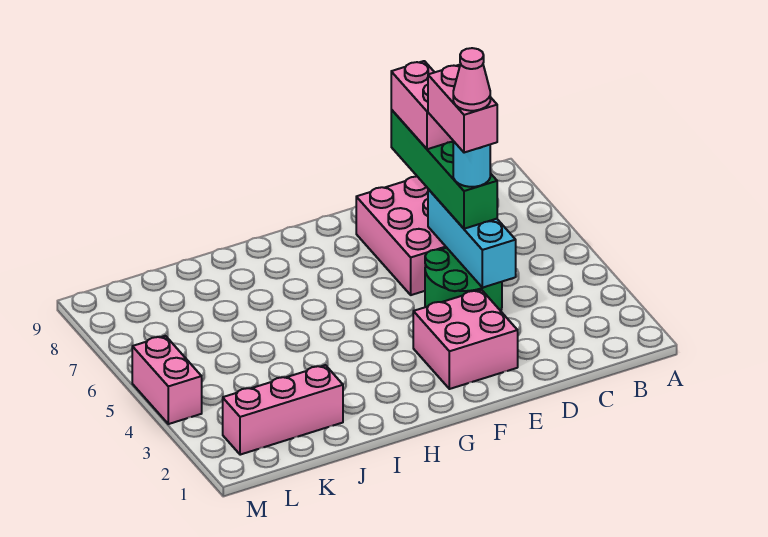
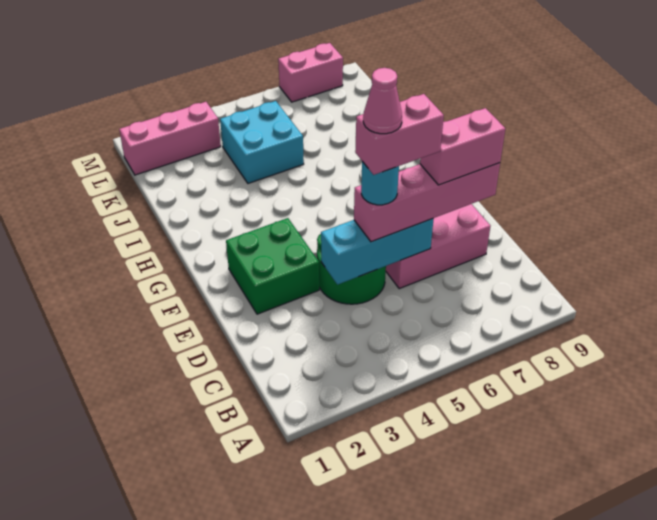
green brick D5:D8 level 3 -> pink brick D5:D8 level 3
pink brick E2:F3 level 1 -> green brick E2:F3 level 1
pink brick J2:L2 level 1 -> pink brick L1:L3 level 1
none -> cyan brick J4:K5 level 1
pink brick M4:M5 level 1 -> pink brick M7:M8 level 1

